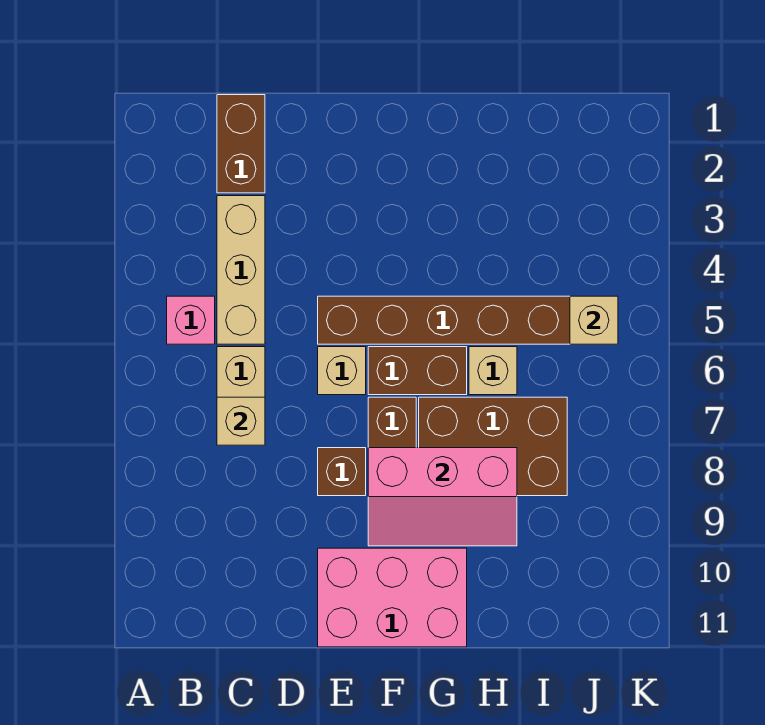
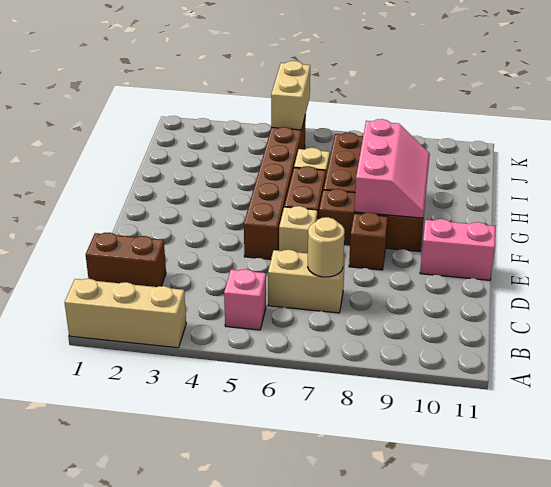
tan brick C3:C5 level 1 -> tan brick A1:A3 level 1
tan brick C7 level 2 -> tan round brick C7 level 2
pink brick E10:G11 level 1 -> pink brick E10:E11 level 1
tan brick J5 level 2 -> tan brick J5:K5 level 2

